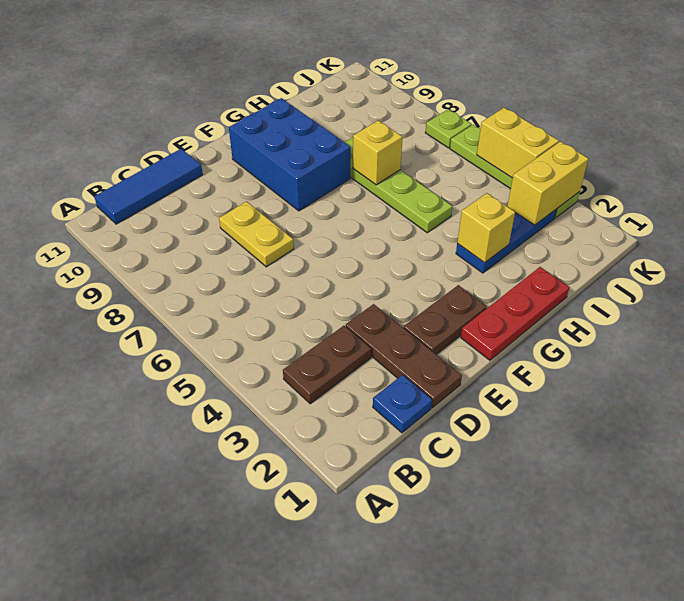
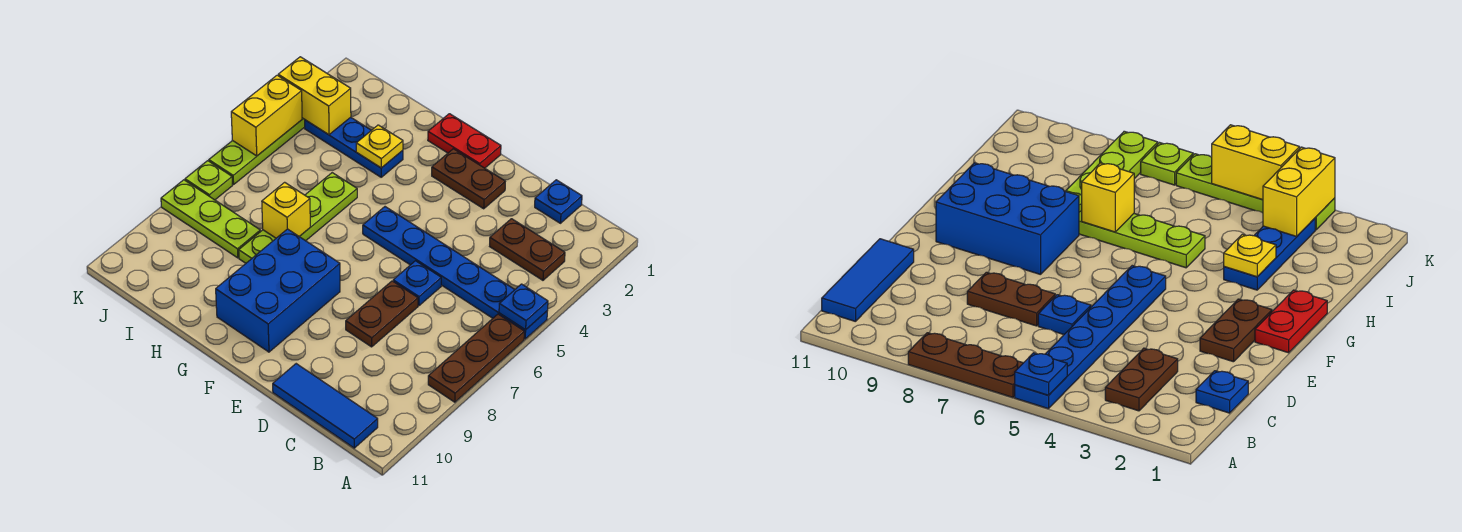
none -> blue plate A5:F5 level 1
none -> blue plate A5 level 2
brown plate D1:D3 level 1 -> brown plate A6:A8 level 1
none -> blue plate D6 level 1
yellow plate D7:D8 level 1 -> brown plate D7:D8 level 1
red plate F1:H1 level 1 -> red plate F1:G1 level 1
yellow brick H3 level 2 -> yellow plate H3 level 2
none -> lime plate I8:K8 level 1

